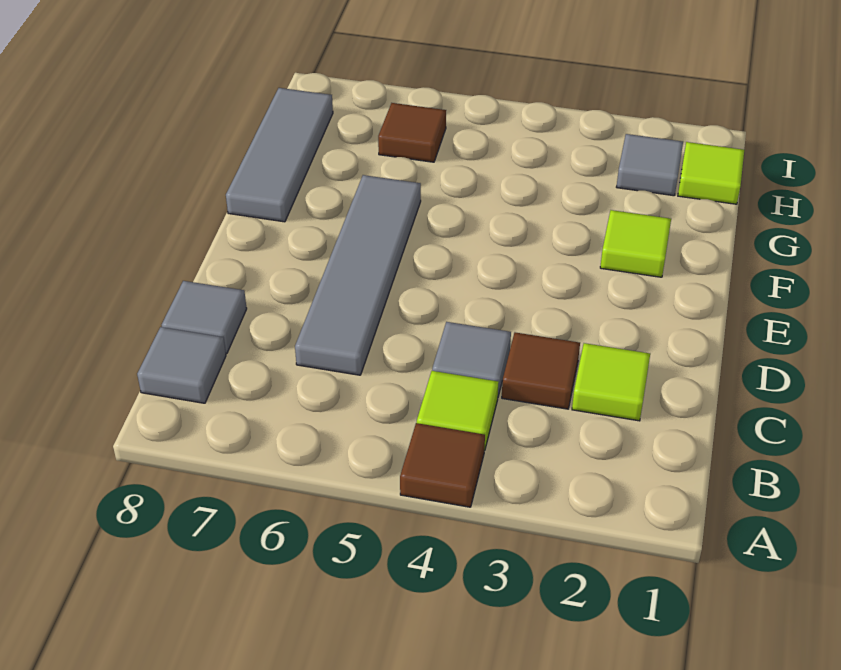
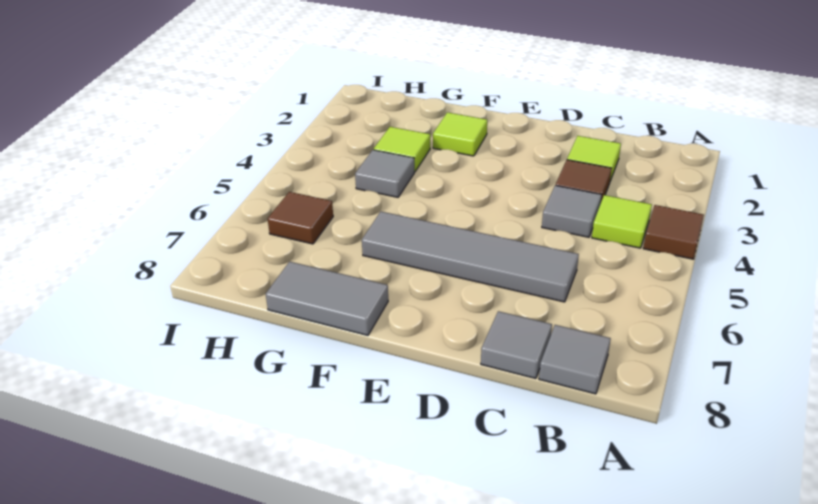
grey tile F8:H8 level 1 -> grey tile F8:G8 level 1
lime tile H1 level 1 -> lime tile G3 level 1
grey tile H2 level 1 -> grey tile G4 level 1

